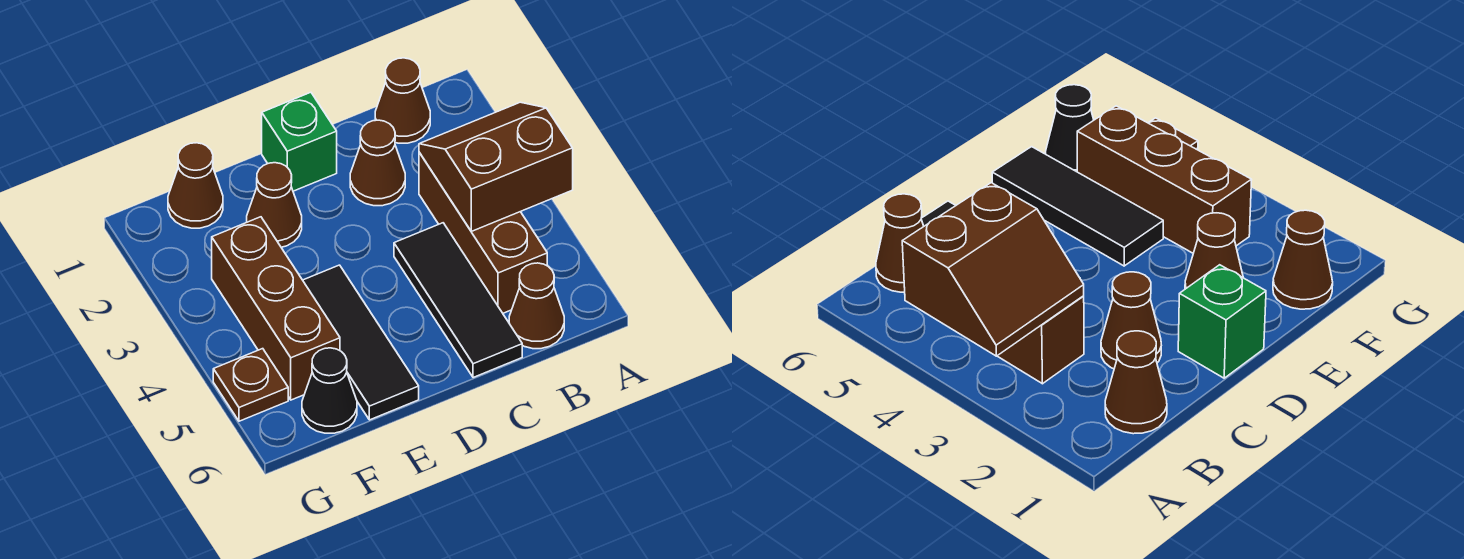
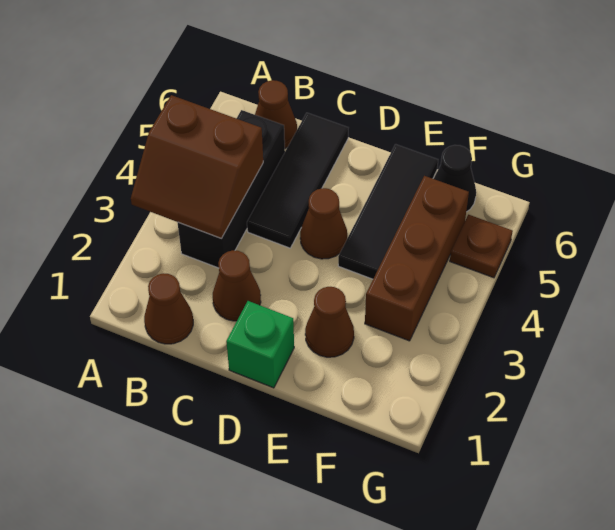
brown brick B3:B5 level 1 -> black brick B3:B5 level 1
brown cone F1 level 1 -> brown cone D4 level 1

